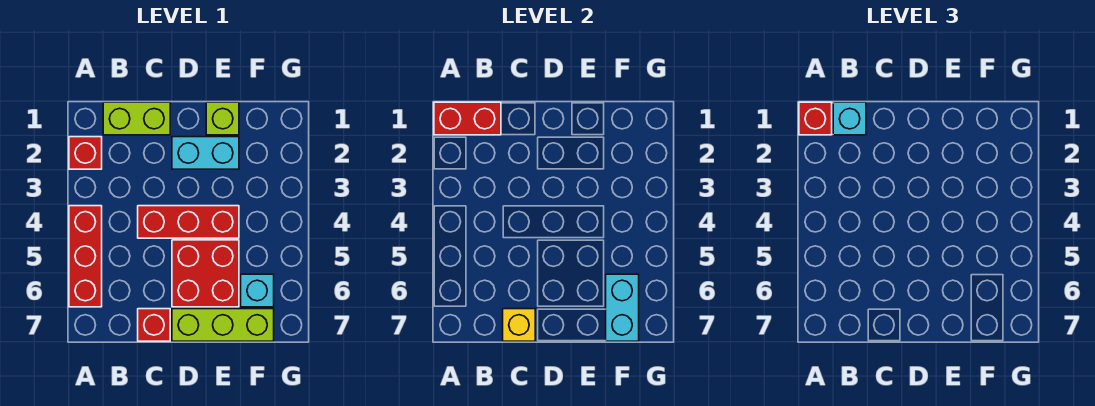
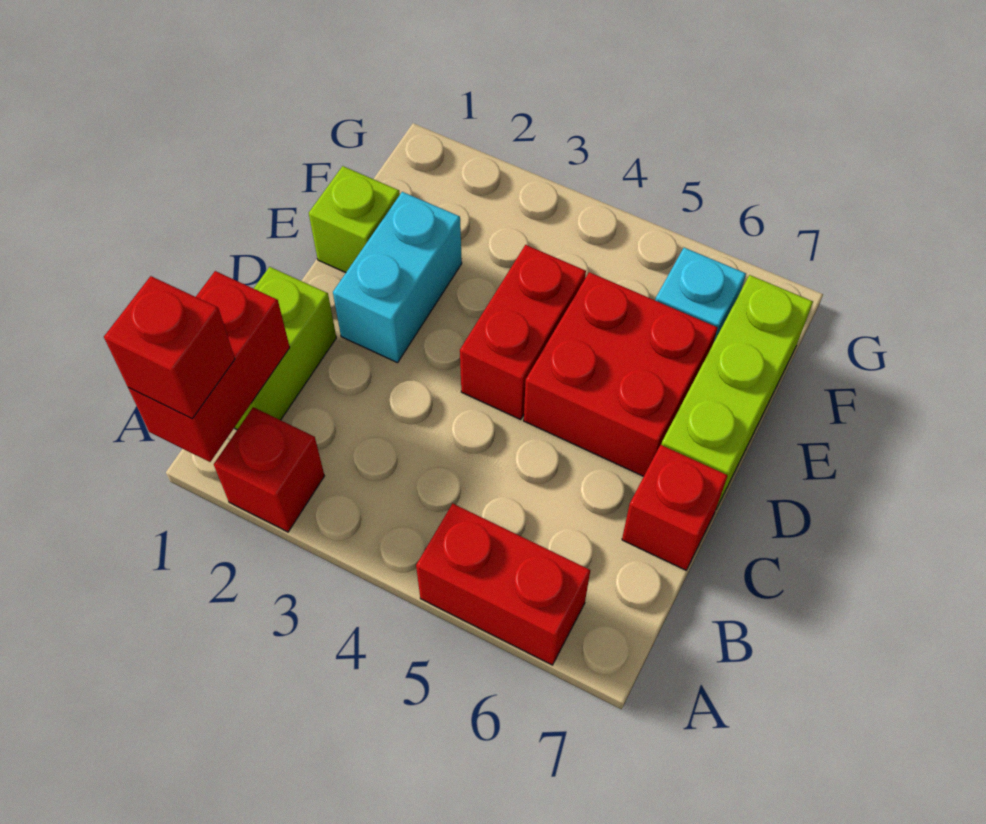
red brick A4:A6 level 1 -> red brick A5:A6 level 1
cyan brick B1 level 3 -> none
red brick C4:E4 level 1 -> red brick D4:E4 level 1
yellow brick C7 level 2 -> none
cyan brick F6:F7 level 2 -> none

